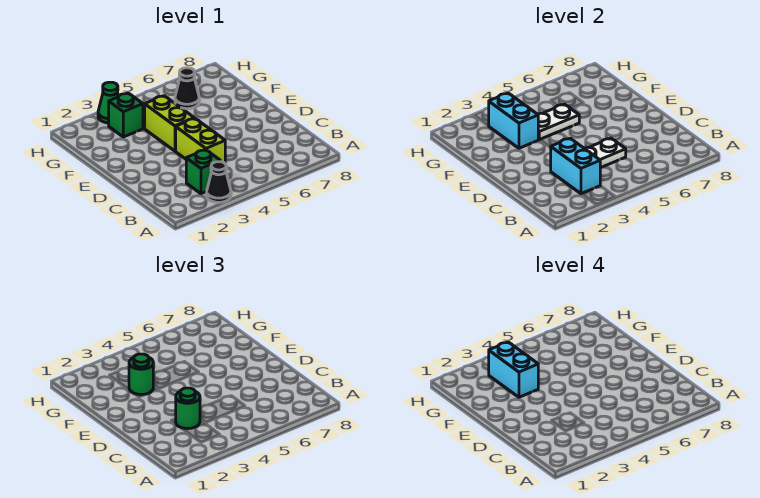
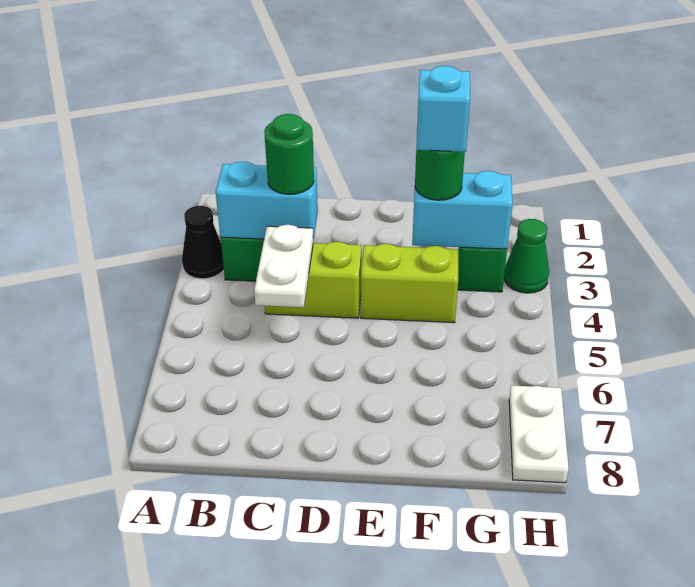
cyan brick F3:G3 level 4 -> cyan brick F3 level 4
white plate F4:F5 level 2 -> white plate H7:H8 level 1
black cone G6 level 1 -> none

